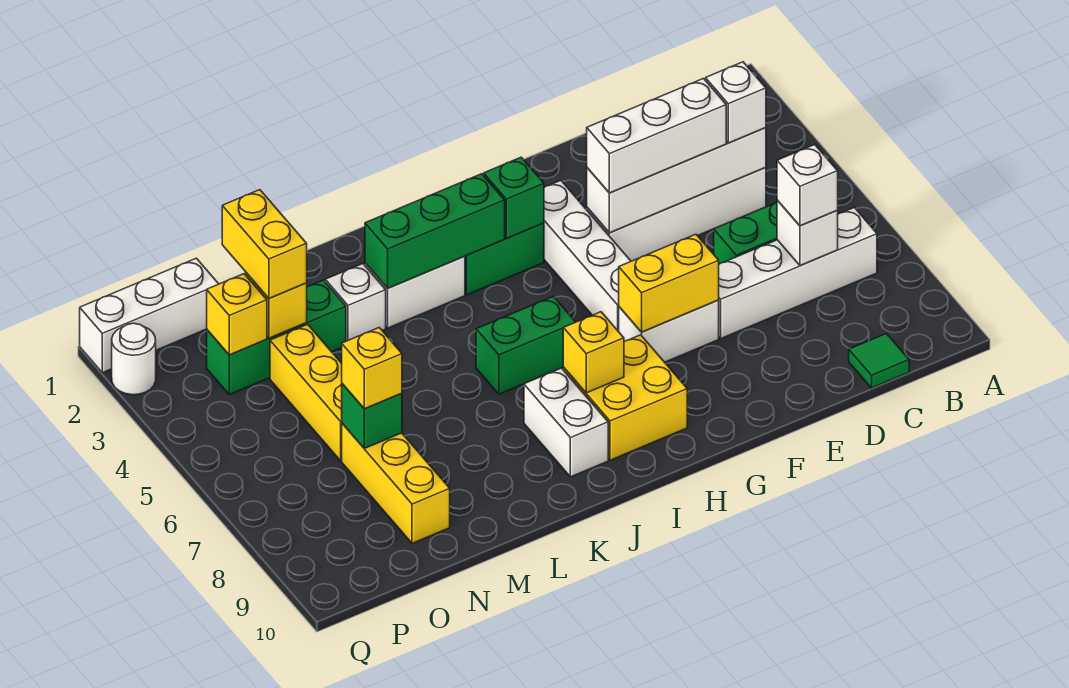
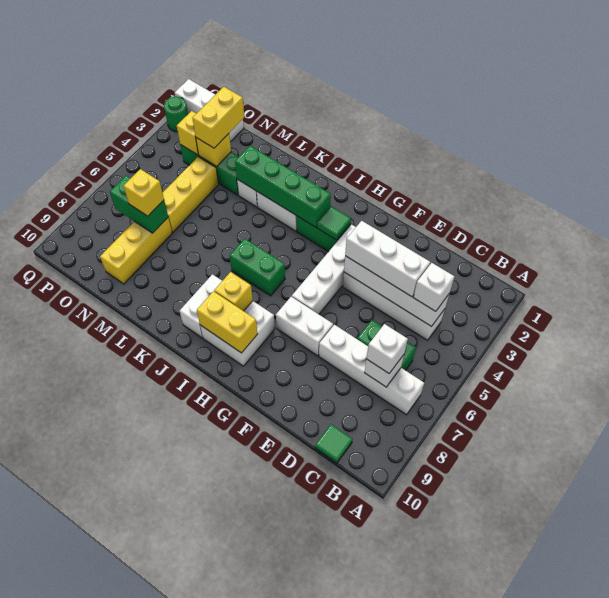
yellow brick F7:G7 level 2 -> yellow brick H9:I9 level 2
green brick H3 level 2 -> green tile H3 level 2
yellow brick H8:I9 level 1 -> white brick H8:I9 level 1
green brick I3:K3 level 2 -> green brick I3:L3 level 2
green brick N7 level 2 -> green brick N7:O7 level 2
white round brick Q2 level 1 -> green round brick Q2 level 1

